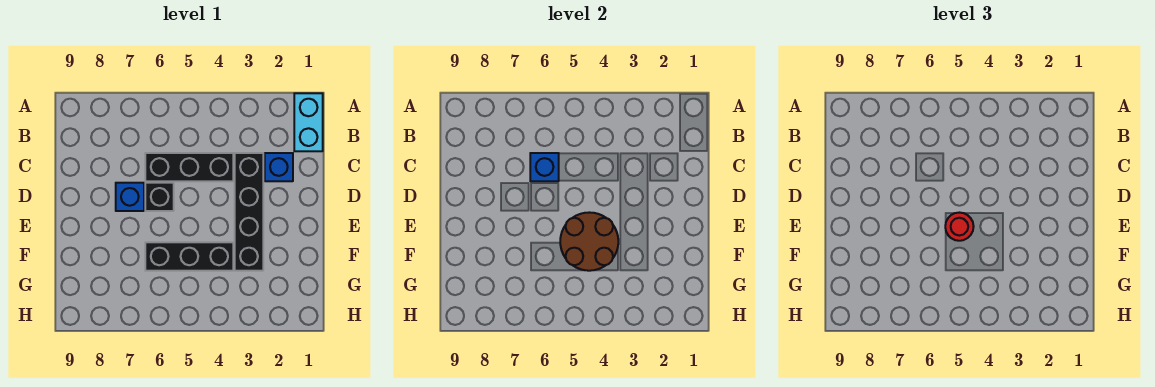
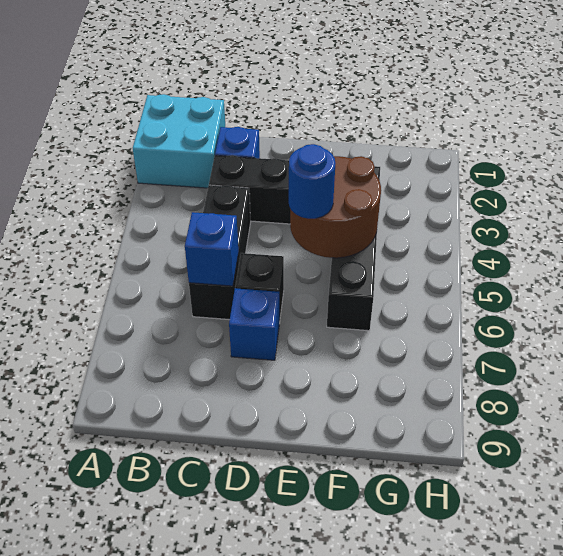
cyan brick A1:B1 level 1 -> cyan brick A1:B2 level 1
red round brick E5 level 3 -> blue round brick E5 level 3

